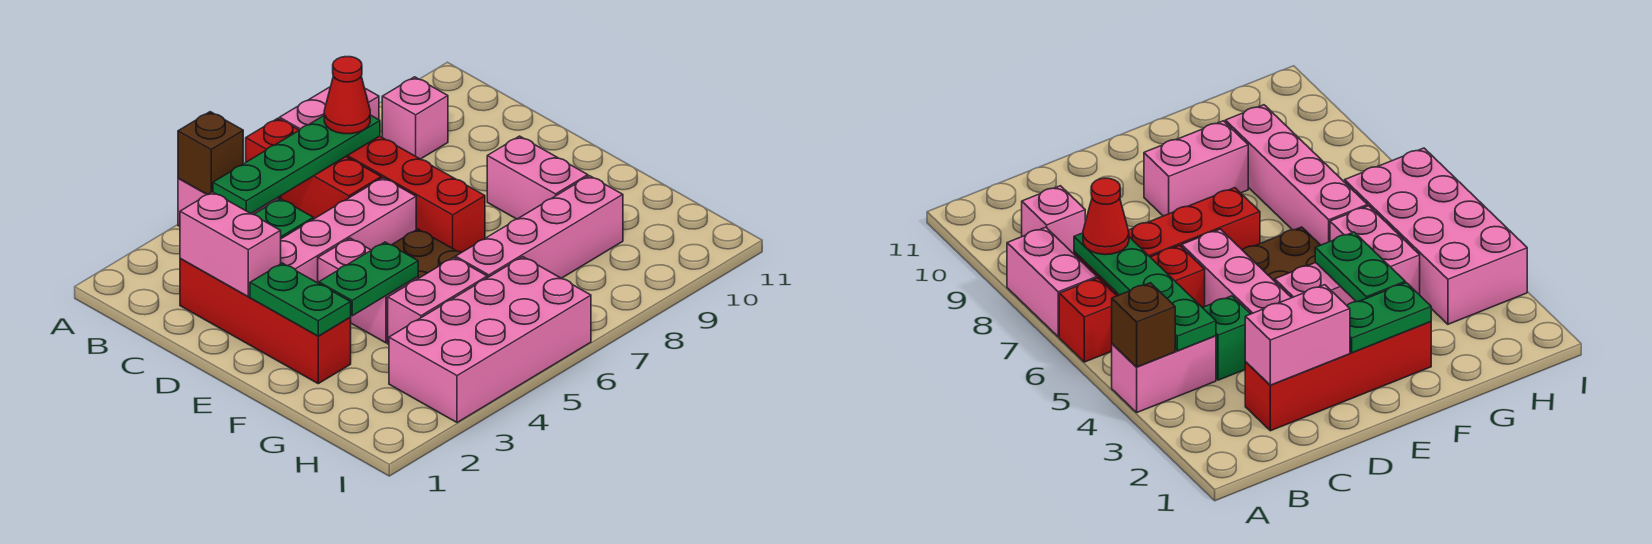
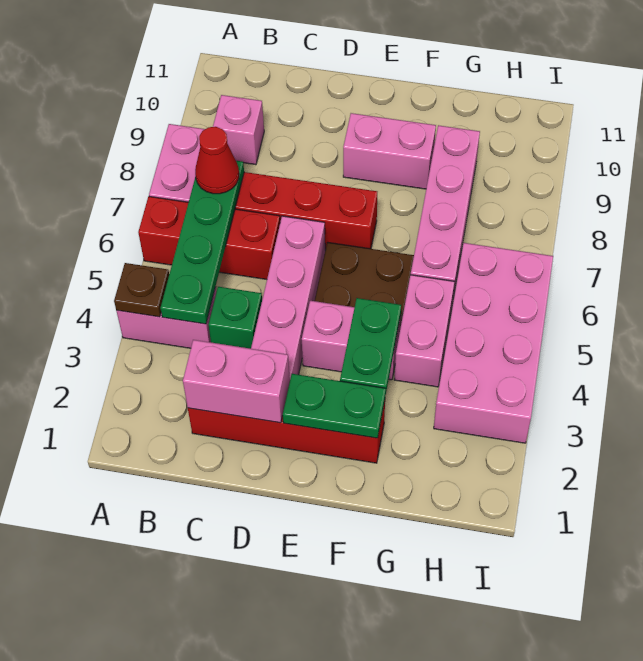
brown brick A4 level 2 -> brown plate A4 level 2

